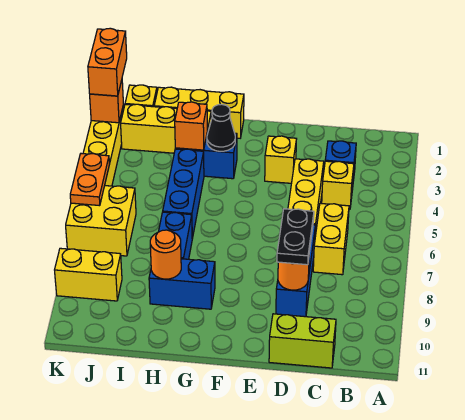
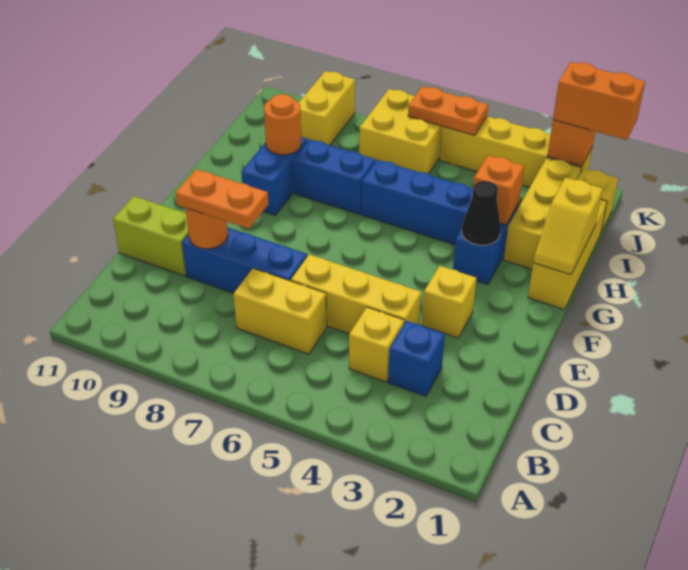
lime brick C11:D11 level 1 -> lime brick D10:D11 level 1
black plate D8:D9 level 3 -> orange plate D8:D9 level 3
none -> yellow slope G1:H1 level 2 top H

